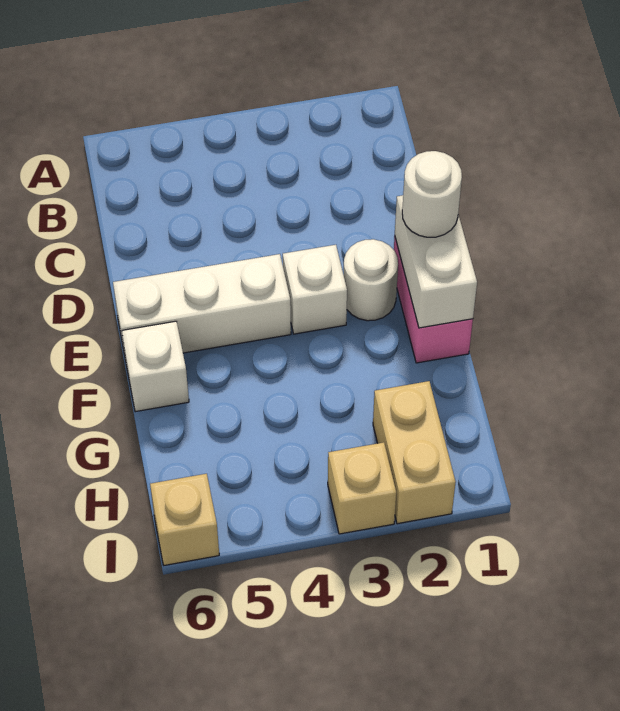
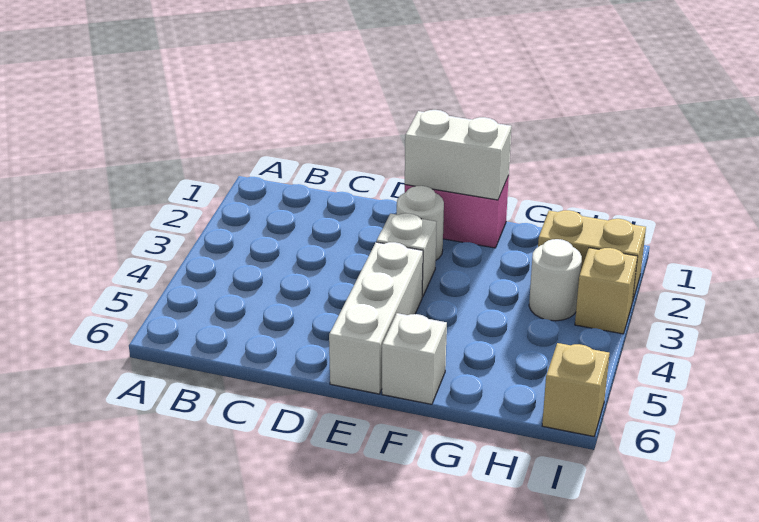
white round brick E1 level 3 -> white round brick H3 level 1

